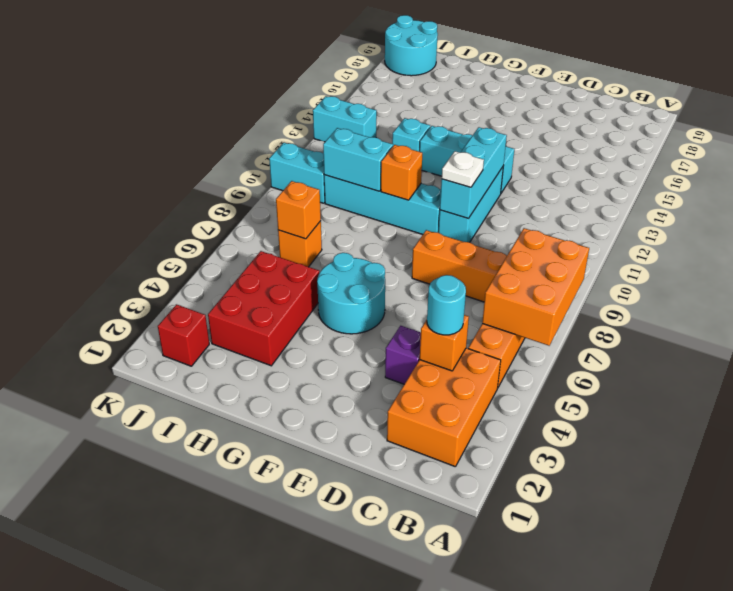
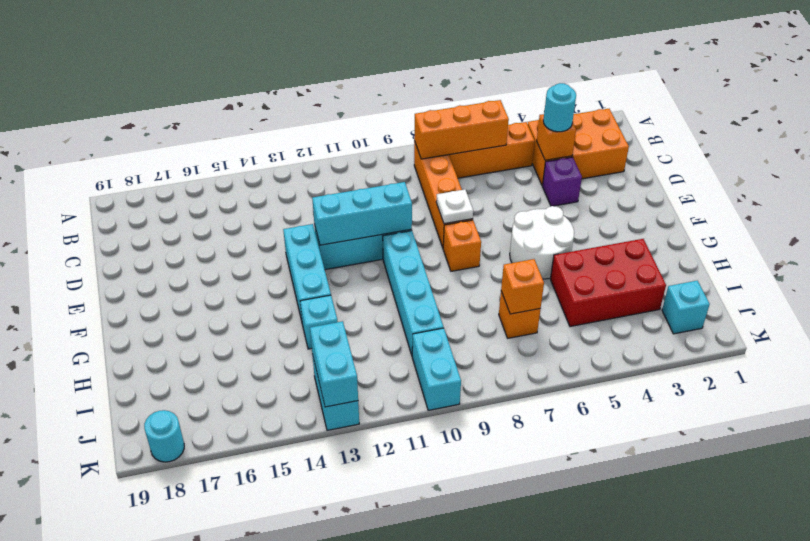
orange brick A6:B8 level 2 -> orange brick B6:B8 level 2
white plate E10 level 3 -> white plate E8 level 2
cyan round brick F5:G6 level 1 -> white round brick F5:G6 level 1
orange brick G10 level 2 -> orange brick F8 level 1
cyan brick H10:I10 level 2 -> cyan brick J13:K13 level 2
red brick J2 level 1 -> cyan brick J2 level 1
cyan round brick J18:K19 level 1 -> cyan round brick K18 level 1

